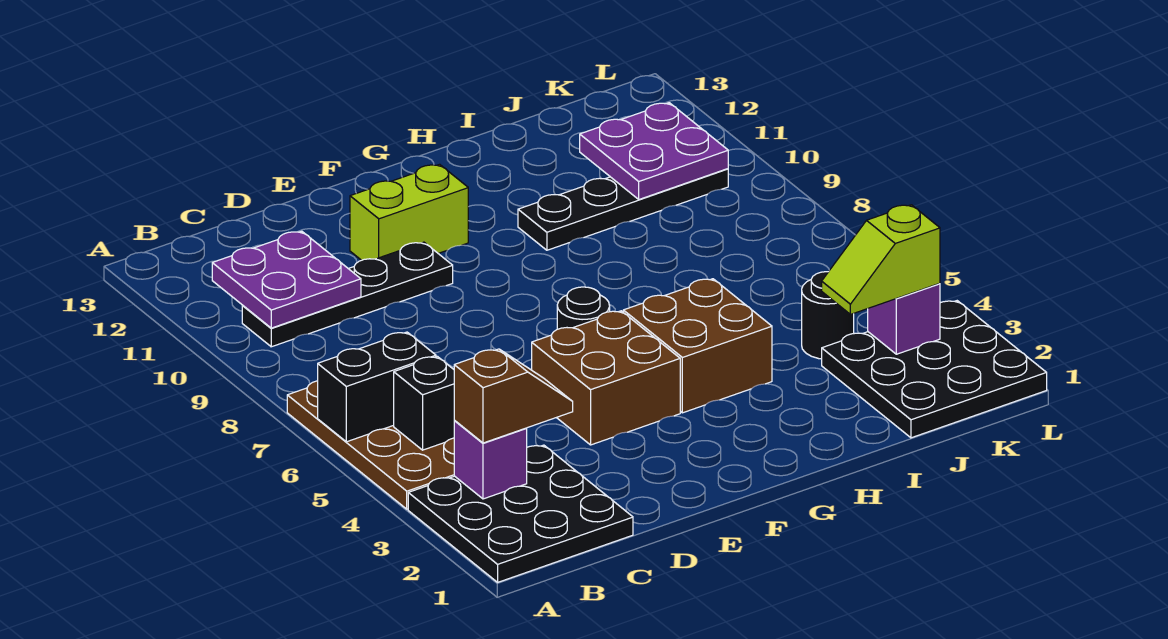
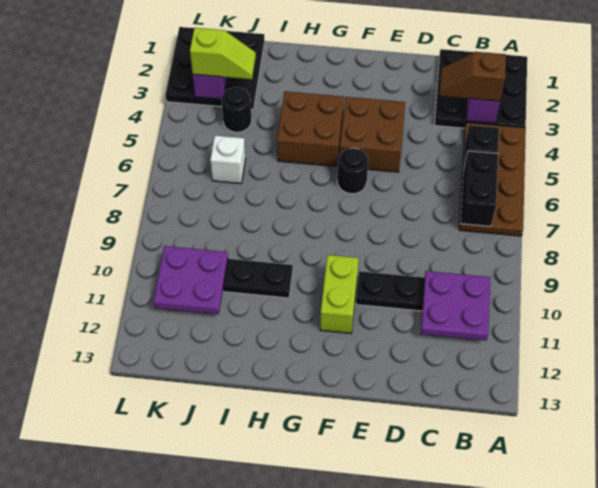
black brick A6:B6 level 2 -> black brick B6:B7 level 2
lime brick E11:F11 level 1 -> lime brick F10:F11 level 1
none -> white brick J6 level 1

